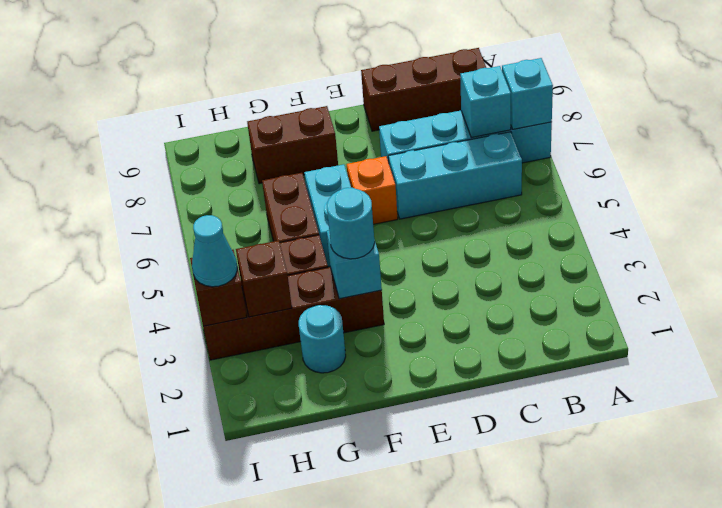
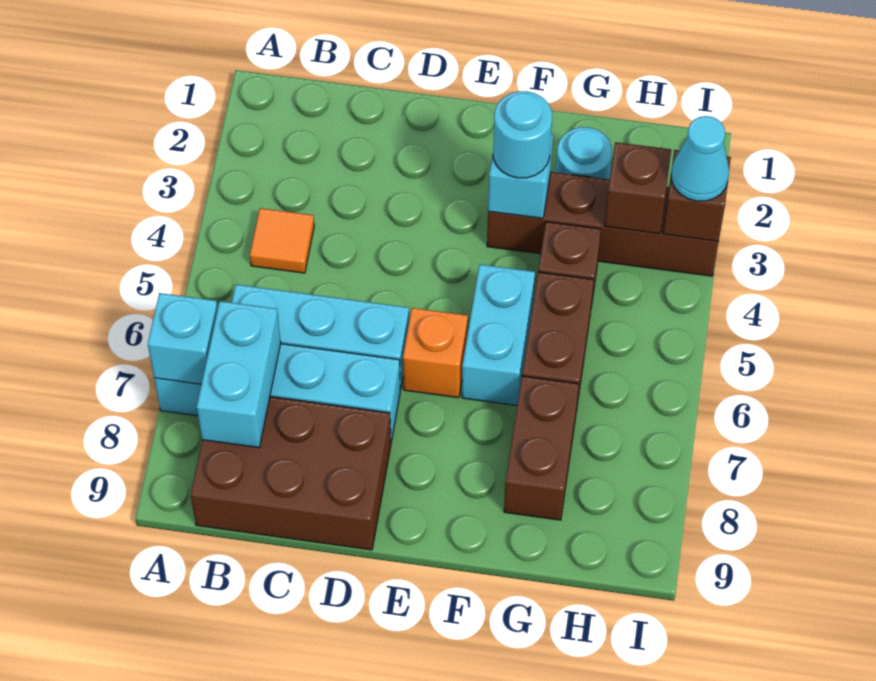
none -> orange tile B4 level 1
cyan brick B7 level 2 -> cyan brick B7:B8 level 2
brown brick B9:D9 level 1 -> brown brick B8:D9 level 1
brown brick F8:G8 level 1 -> brown brick G7:G8 level 1

